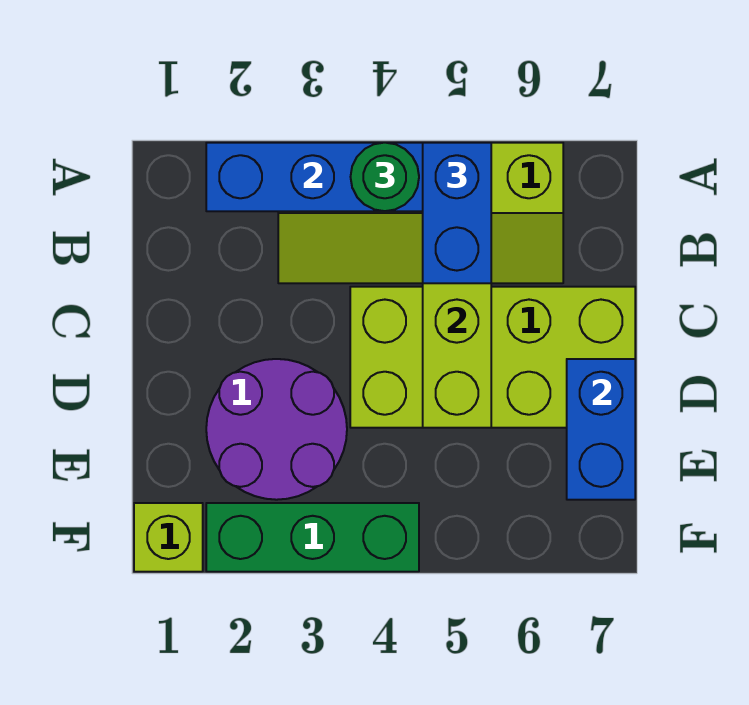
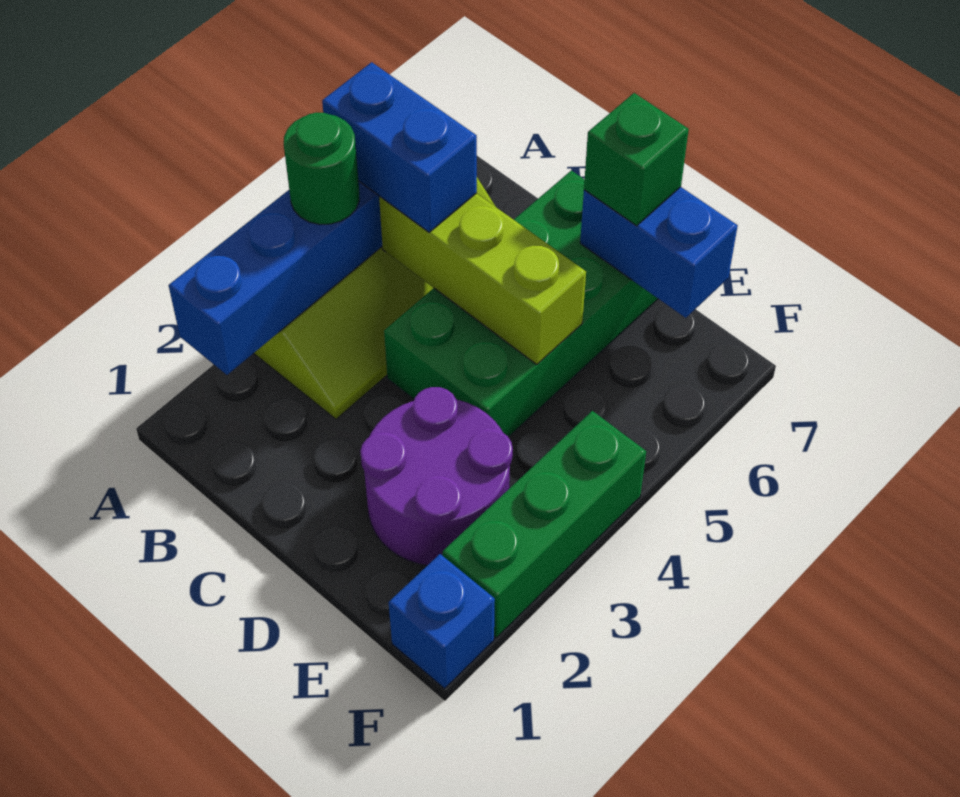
lime brick C4:D7 level 1 -> green brick C4:D7 level 1
none -> green brick D7 level 3
lime brick F1 level 1 -> blue brick F1 level 1

